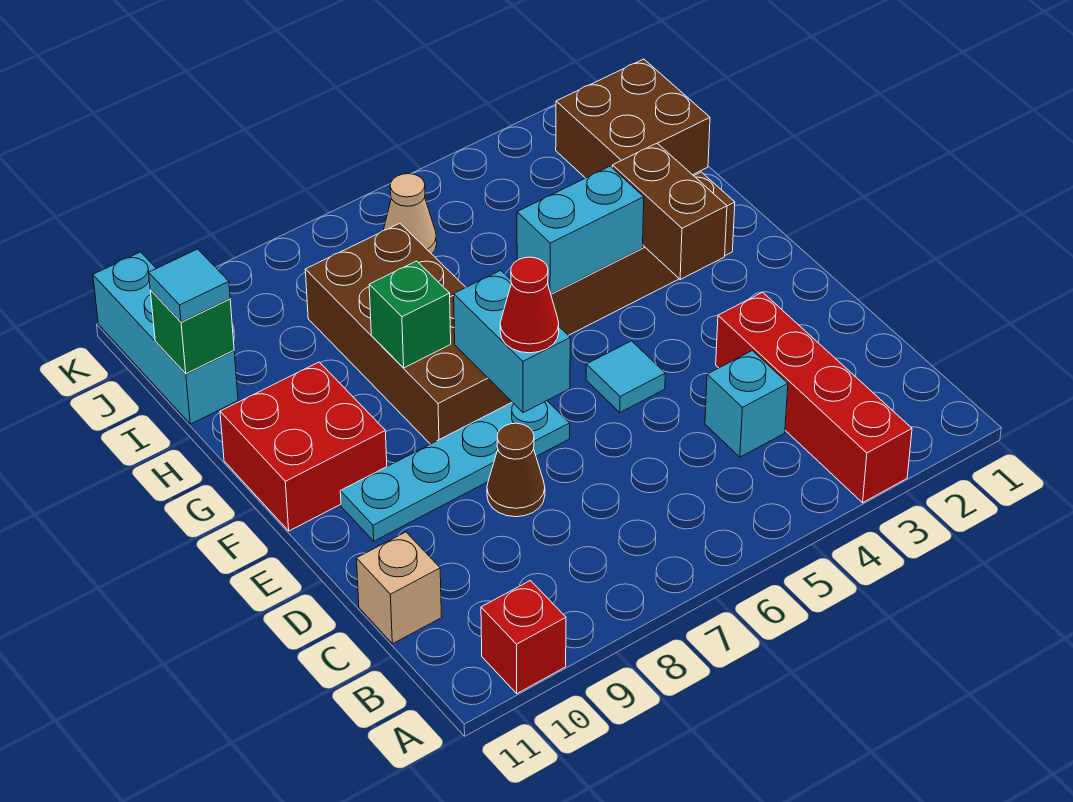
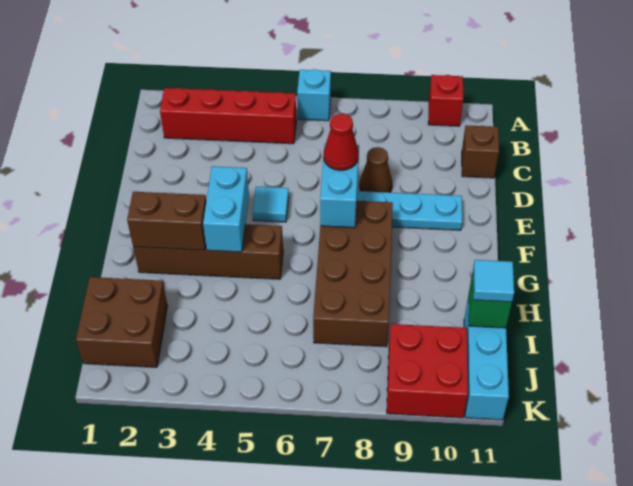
red brick A3:D3 level 1 -> red brick B2:B5 level 1
cyan brick C4 level 1 -> cyan brick A6 level 1
tan brick C11 level 1 -> brown brick C11 level 1
brown brick F3:G3 level 2 -> brown brick G2:G3 level 2
red brick F10:G11 level 1 -> red brick J9:K10 level 1
cyan brick G4:G5 level 2 -> cyan brick F4:G4 level 2
green brick G8 level 2 -> none
tan cone J6 level 1 -> none

